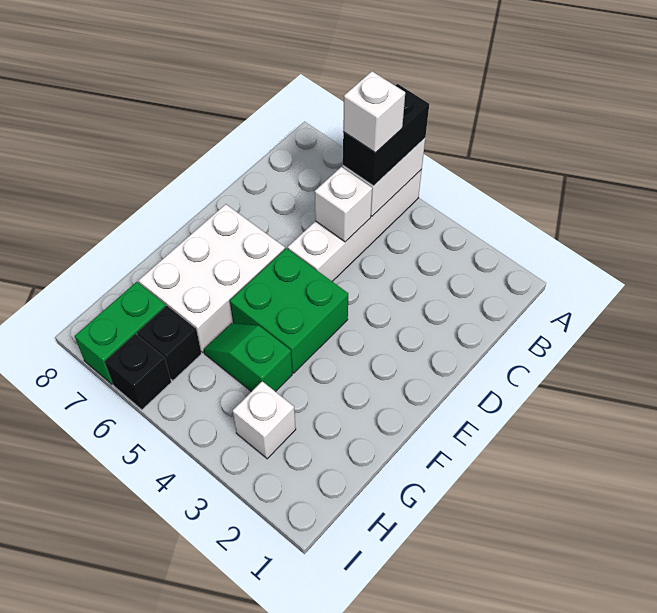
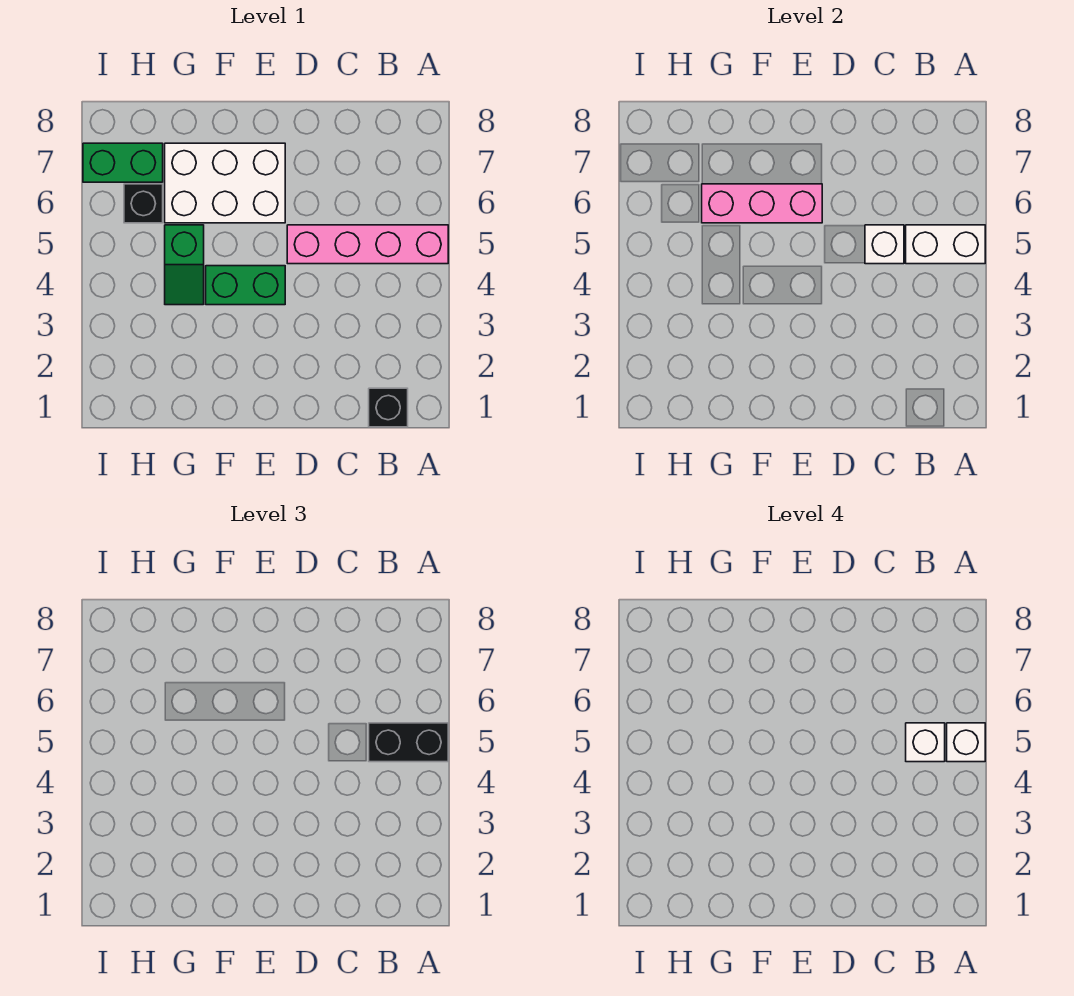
white brick A5:D5 level 1 -> pink brick A5:D5 level 1
green brick E4:F5 level 1 -> green brick E4:F4 level 1
none -> pink brick E6:G6 level 2
green slope G4:G5 level 1 top 4 -> green slope G4:G5 level 1 top 5
white brick H3 level 1 -> white brick A5 level 4
black brick I6 level 1 -> black brick B1 level 1

